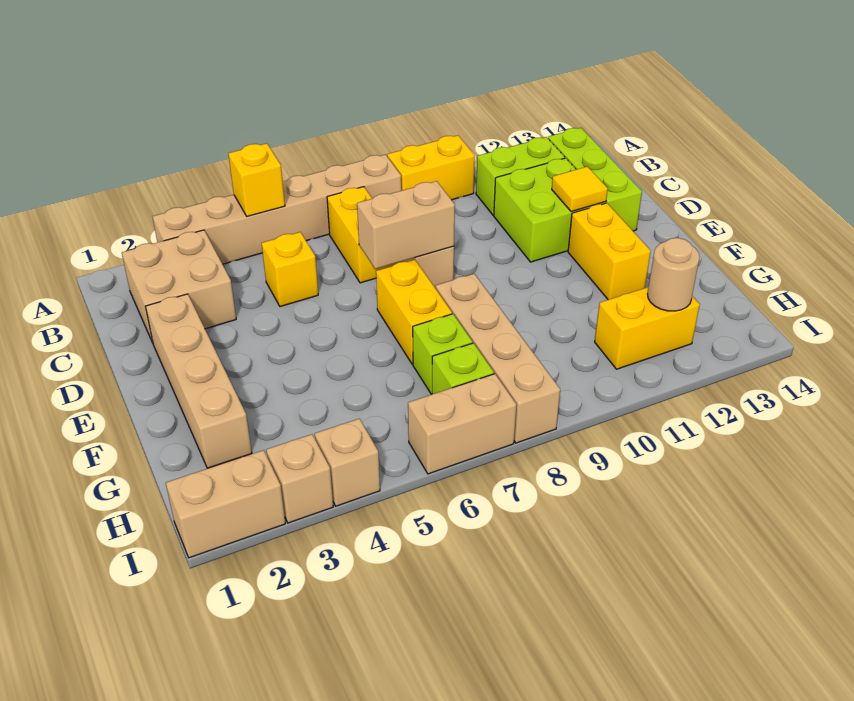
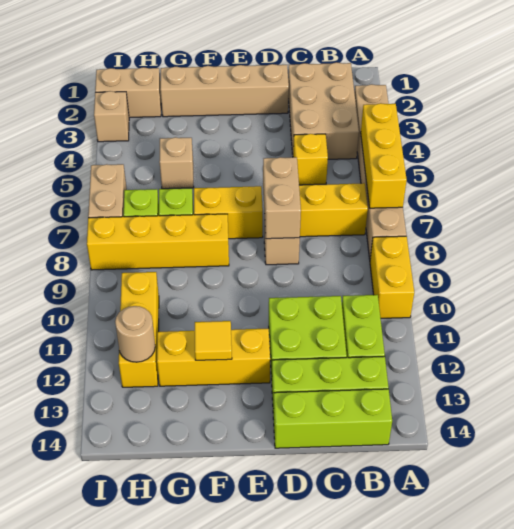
yellow brick A5 level 2 -> yellow brick A5:A7 level 2
tan brick B2:C3 level 1 -> tan brick B2:C4 level 1
none -> lime brick B14:D14 level 1
yellow tile D12 level 2 -> yellow tile F12 level 2
yellow brick E12:F12 level 1 -> yellow brick E12:G12 level 1
tan brick F8:I8 level 1 -> yellow brick F8:I8 level 1
yellow brick H11:H12 level 1 -> yellow brick H10:H12 level 1
tan brick I1:I2 level 1 -> tan brick H2:I2 level 1
tan brick I4 level 1 -> tan brick G5 level 1

